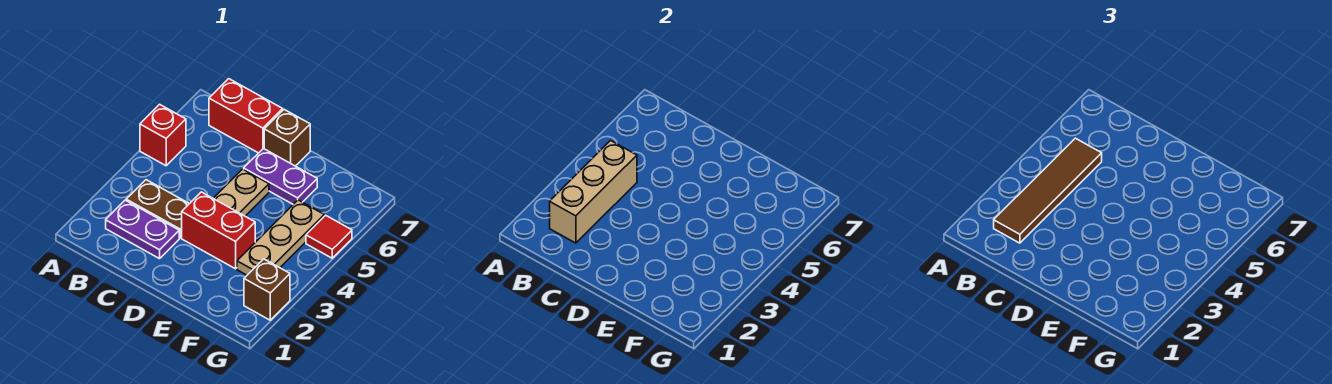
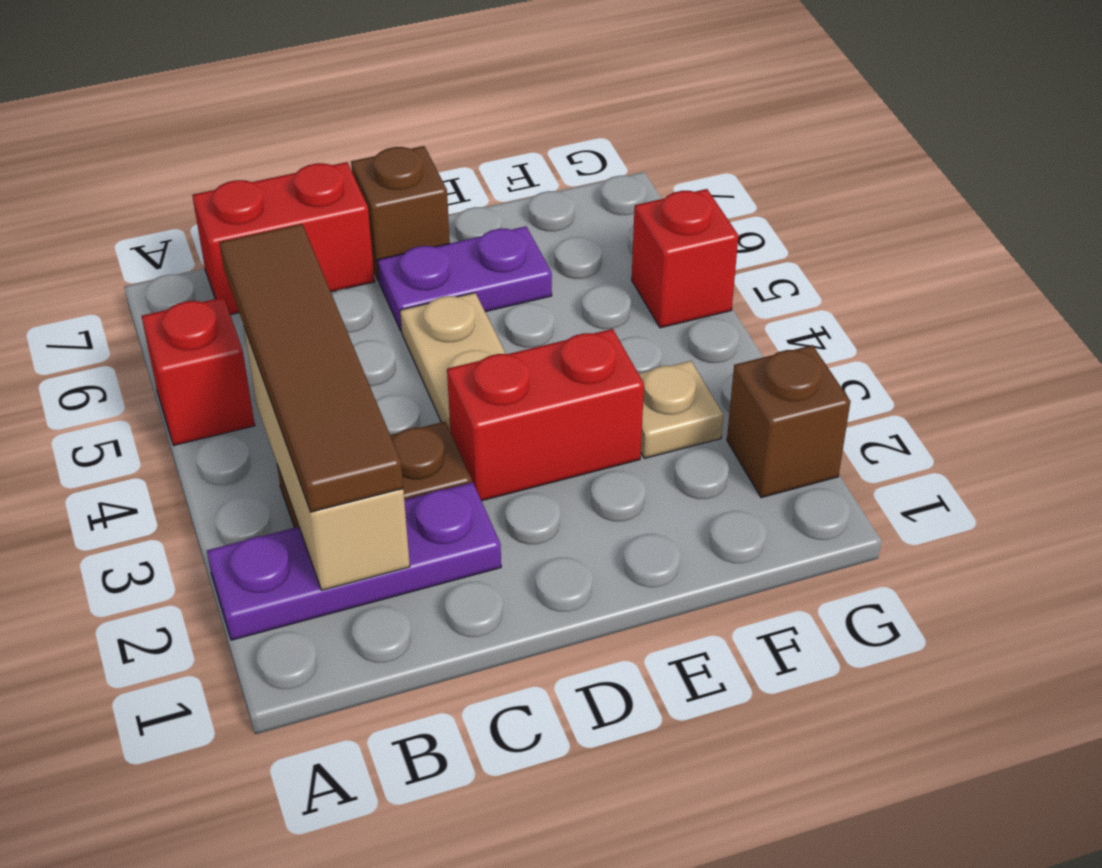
purple plate B2:C2 level 1 -> purple plate A2:C2 level 1
tan plate F3:F5 level 1 -> tan plate F3 level 1
red tile G5 level 1 -> red brick G5 level 1

